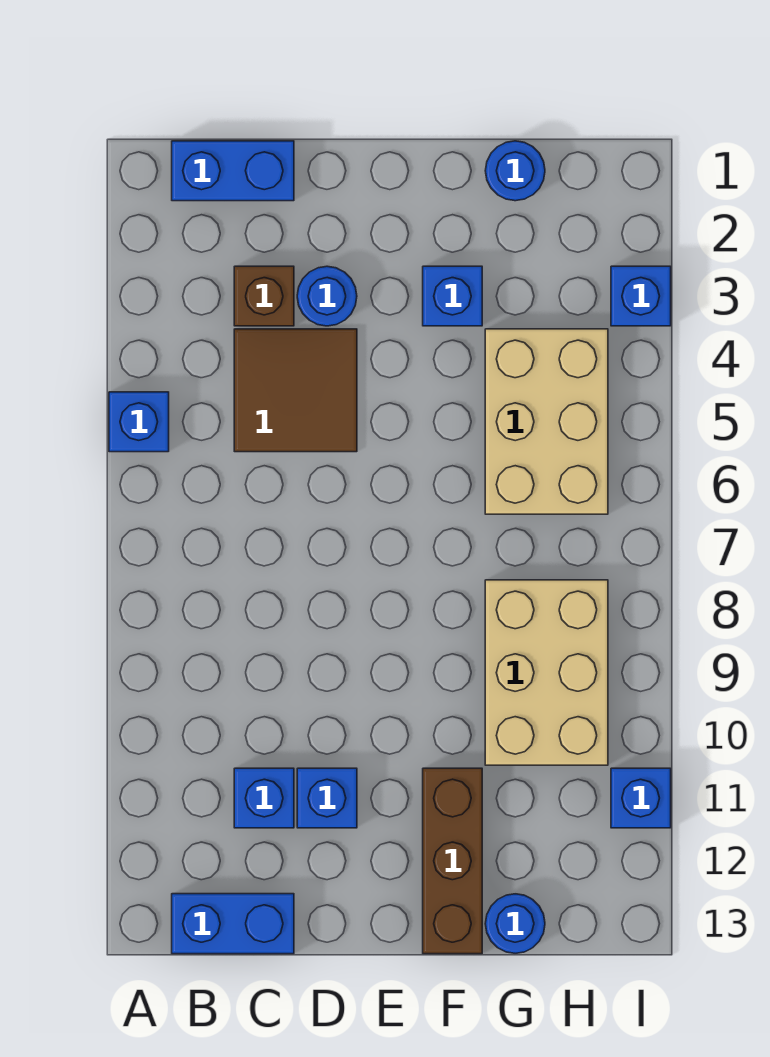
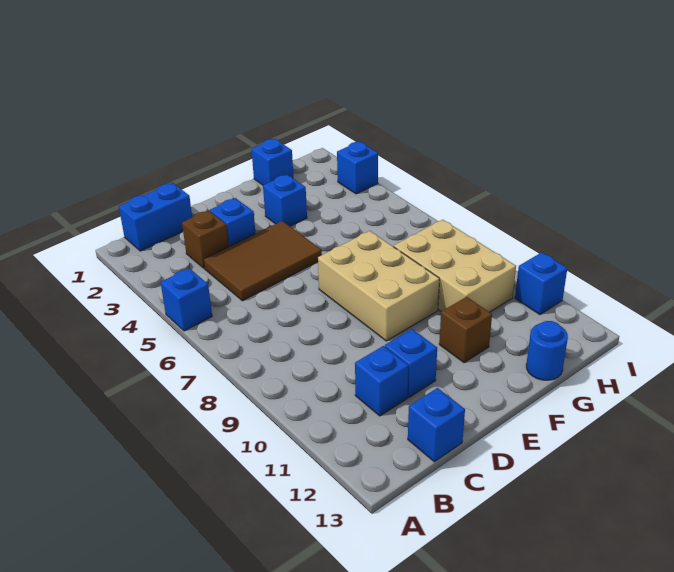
blue brick B13:C13 level 1 -> blue brick C13 level 1
brown tile C4:D5 level 1 -> brown tile C4:E5 level 1
blue round brick D3 level 1 -> blue brick D3 level 1
brown brick F11:F13 level 1 -> brown brick F11 level 1
blue round brick G1 level 1 -> blue brick G1 level 1
tan brick G4:H6 level 1 -> tan brick E7:F9 level 1

